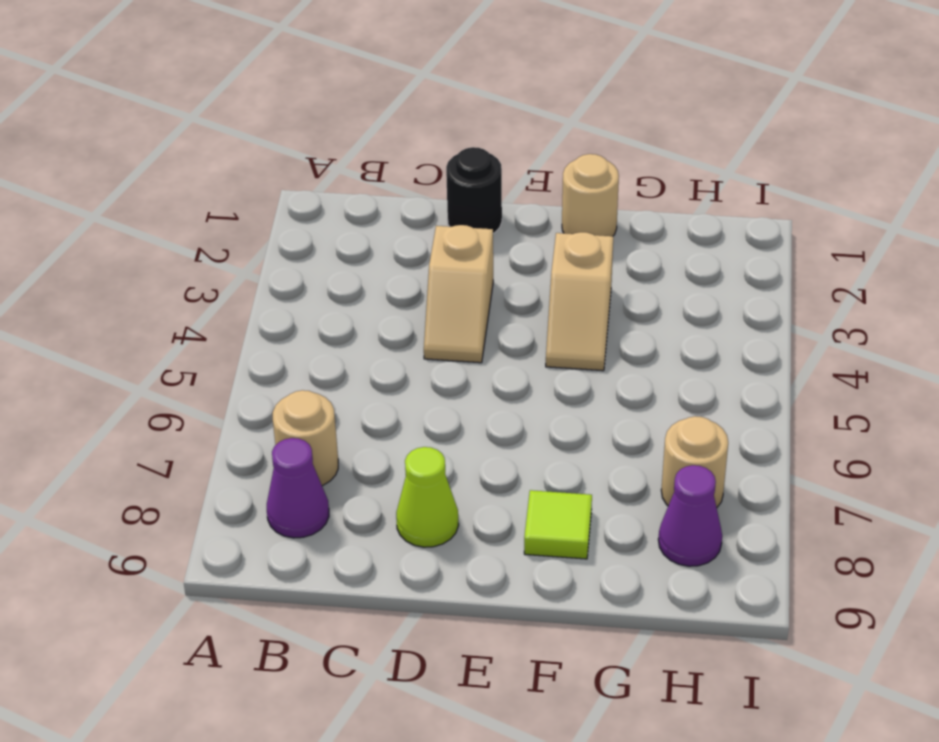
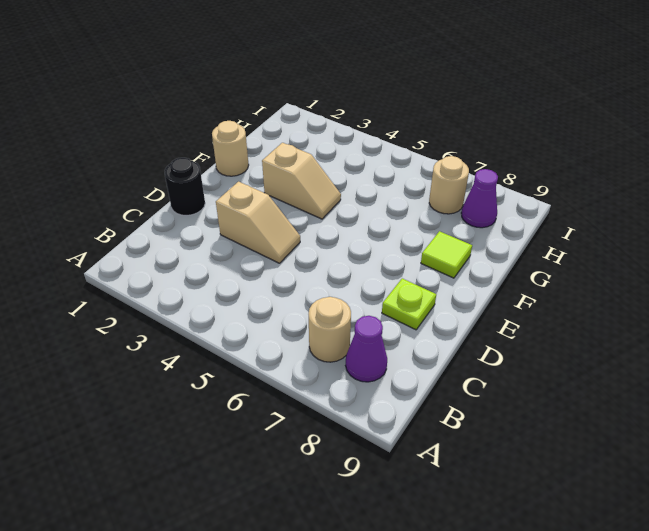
lime cone D8 level 1 -> lime plate D8 level 1

